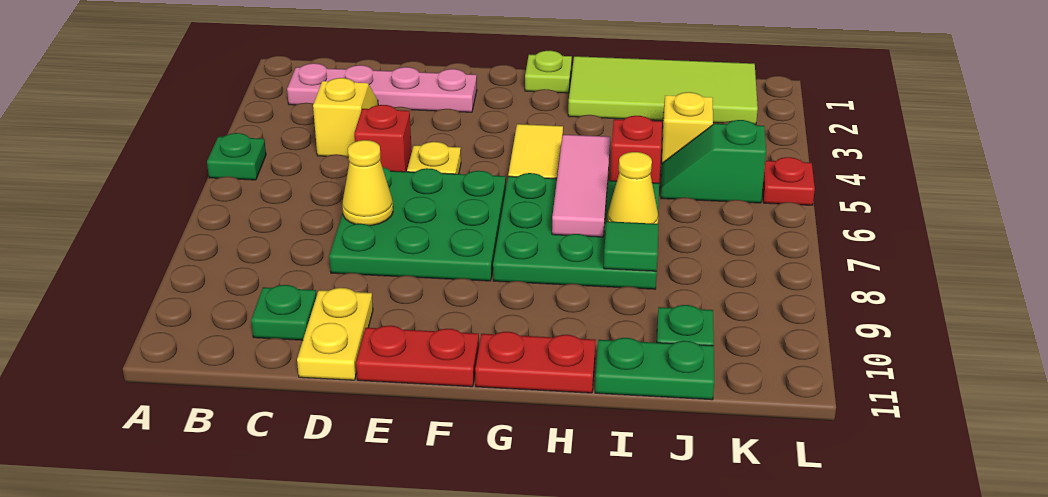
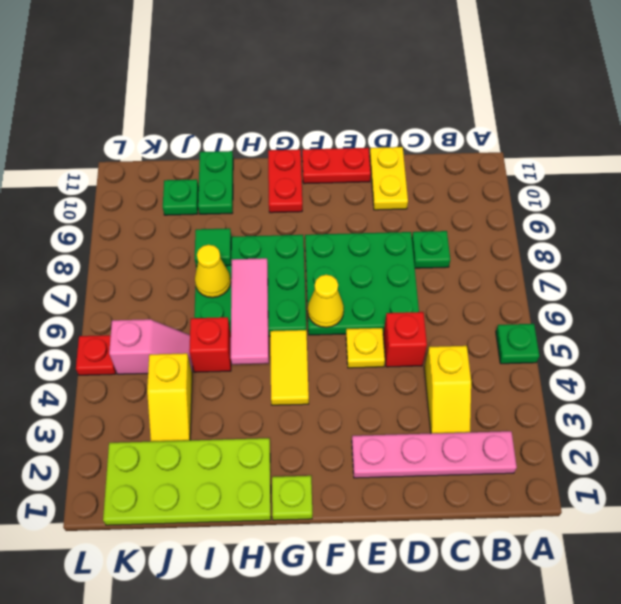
green plate C10 level 1 -> green plate C8 level 1
yellow cone D7 level 2 -> yellow cone F6 level 2
red plate G11:H11 level 1 -> red plate G10:G11 level 1
lime tile H1:K2 level 1 -> lime plate H1:K2 level 1
green plate I11:J11 level 1 -> green plate I10:I11 level 1
green slope J5:K5 level 1 top K -> pink slope J5:K5 level 1 top K

